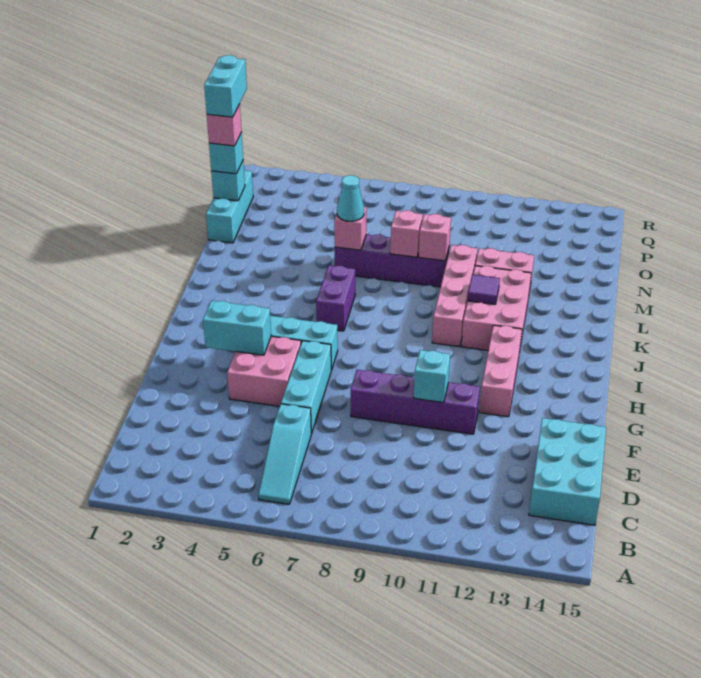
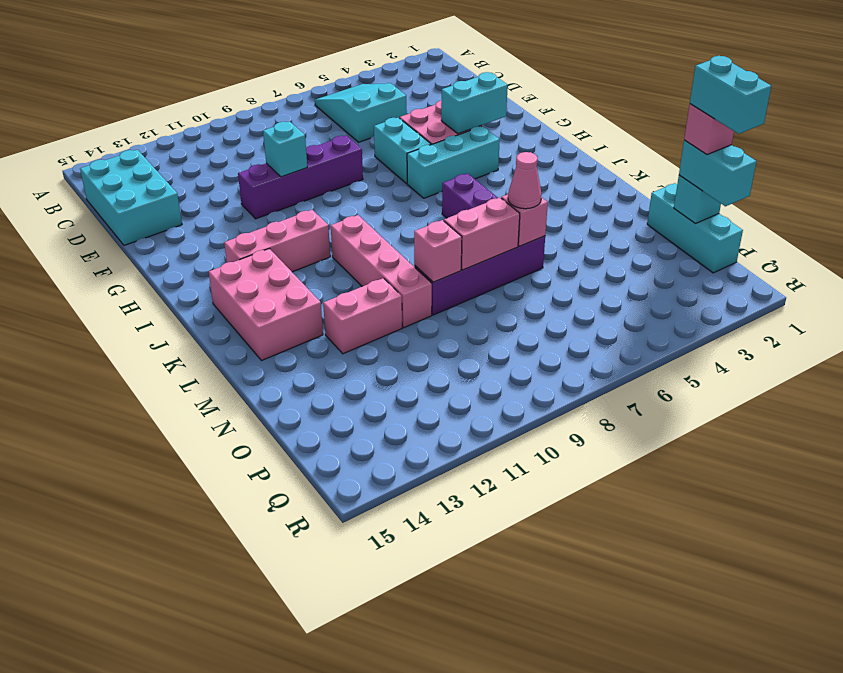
cyan slope B6:D6 level 1 top D -> cyan slope B5:D6 level 1 top D
cyan brick E6:G6 level 1 -> cyan brick F6:G6 level 1
pink brick G12:I12 level 1 -> pink brick I11:I13 level 1
pink brick J11:L12 level 1 -> pink brick J13:L14 level 1
purple tile K11 level 2 -> none
cyan cone M6 level 3 -> pink cone M6 level 3
pink brick M8 level 2 -> pink brick M7:M8 level 2
cyan brick O1 level 3 -> cyan brick O1:P1 level 3

